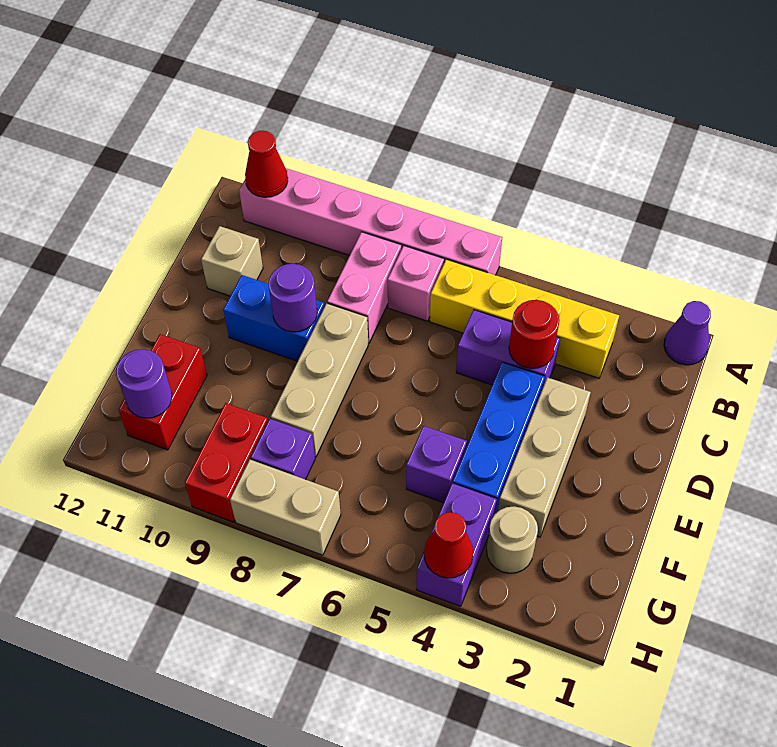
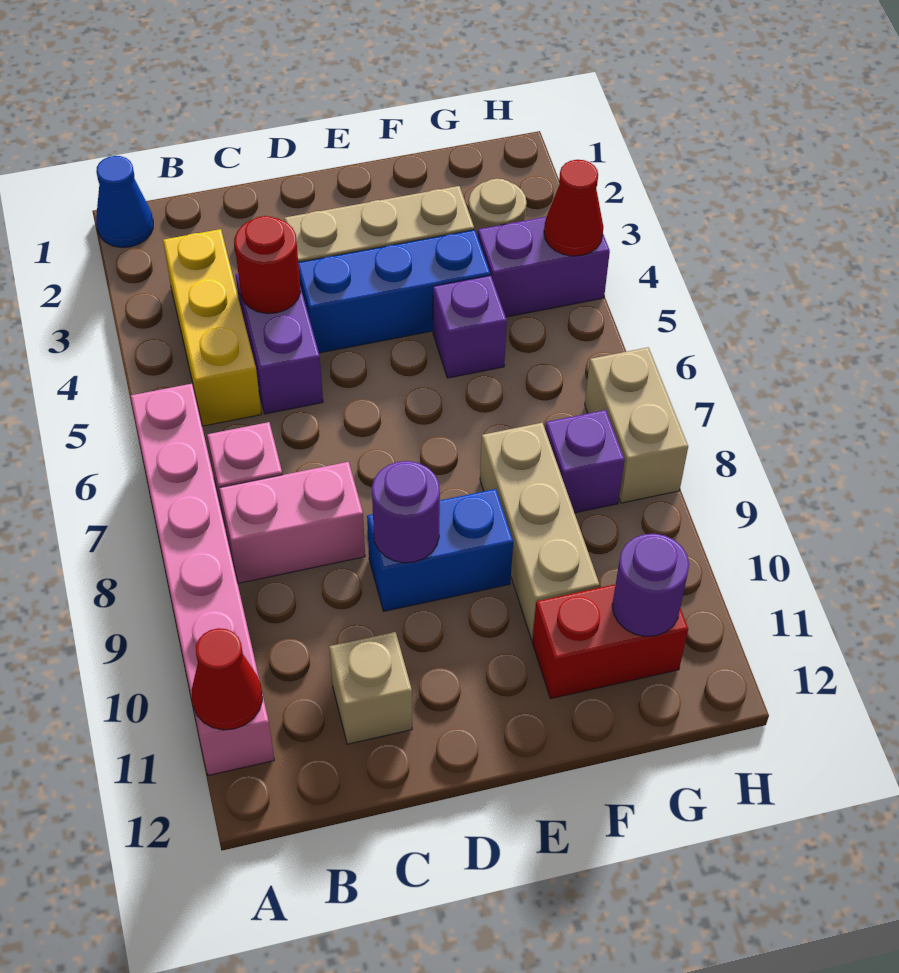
purple cone A1 level 1 -> blue cone A1 level 1
yellow brick B3:B6 level 1 -> yellow brick B3:B5 level 1
tan brick D8:F8 level 1 -> tan brick F8:F10 level 1
blue brick D9:D10 level 1 -> blue brick D9:E9 level 1
red brick G9:H9 level 1 -> none

